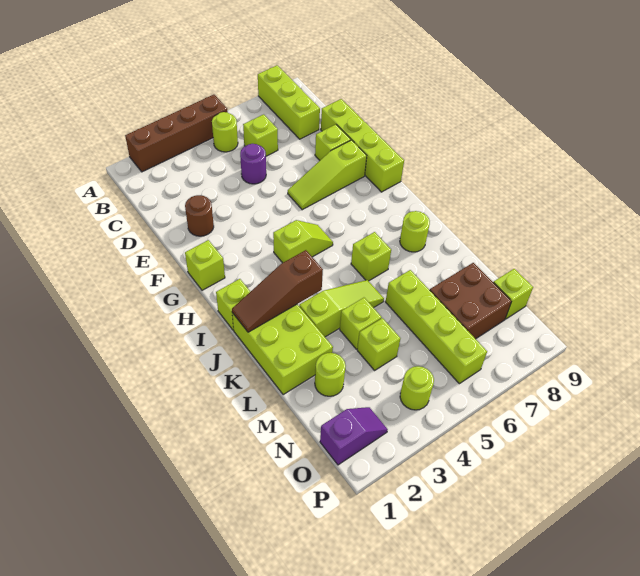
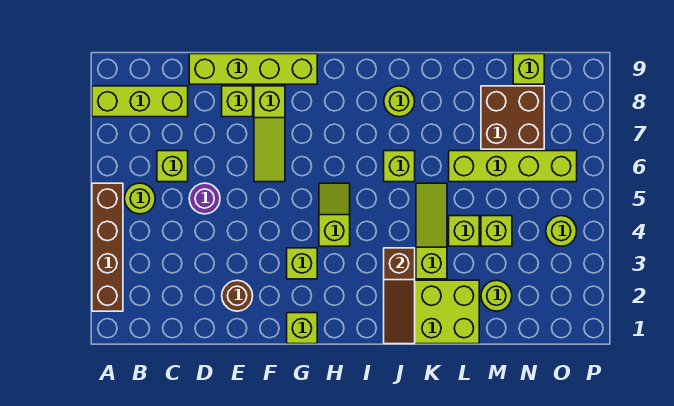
lime brick I1 level 1 -> lime brick G3 level 1
purple slope O1:O2 level 1 top 1 -> none

